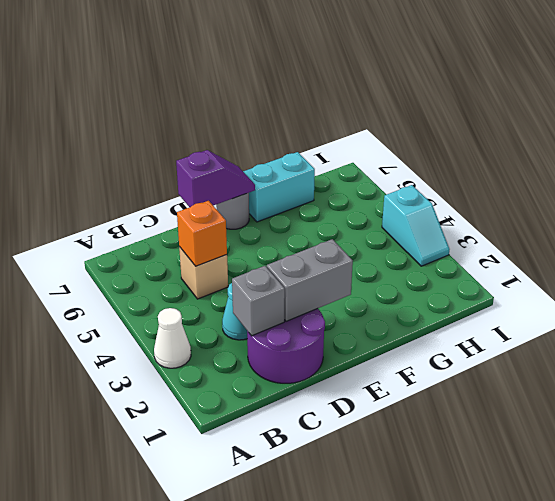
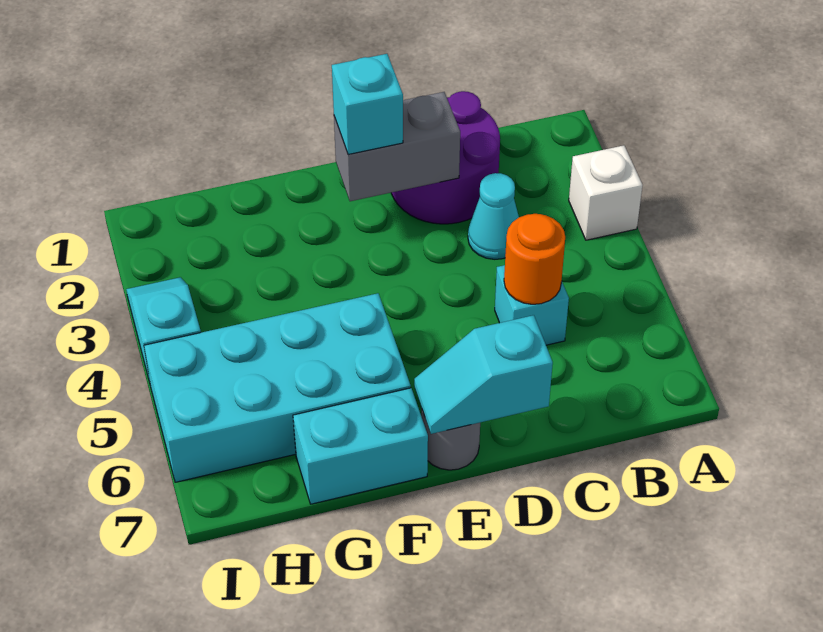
white cone A3 level 1 -> white brick A3 level 1
grey brick C2 level 2 -> none
tan brick C5 level 1 -> cyan brick C5 level 1
orange brick C5 level 2 -> orange round brick C5 level 2
purple slope D7:E7 level 2 top D -> cyan slope D7:E7 level 2 top D
none -> cyan brick E2 level 3
none -> cyan brick F5:I6 level 1

